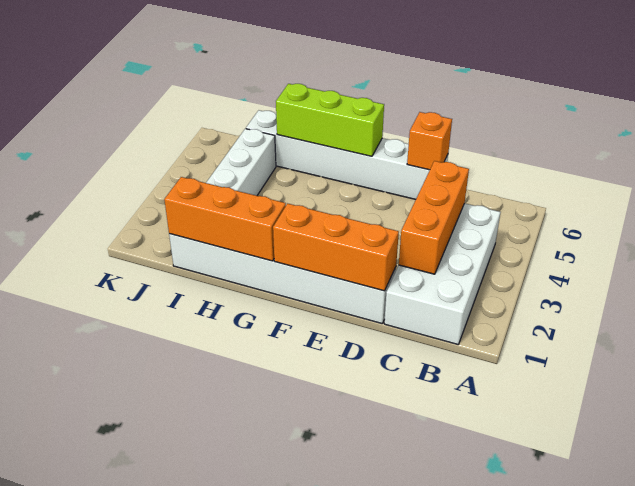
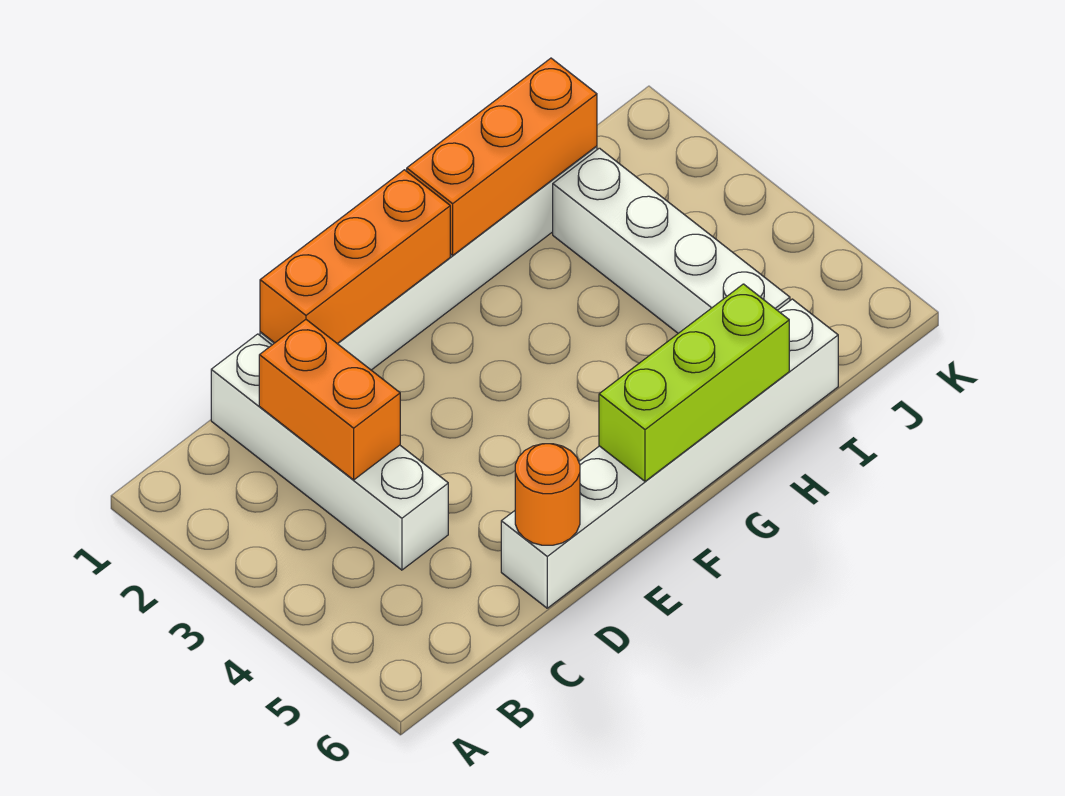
white brick B1:C4 level 1 -> white brick C1:C4 level 1
orange brick C2:C4 level 2 -> orange brick C2:C3 level 2
orange brick D6 level 2 -> orange round brick D6 level 2

